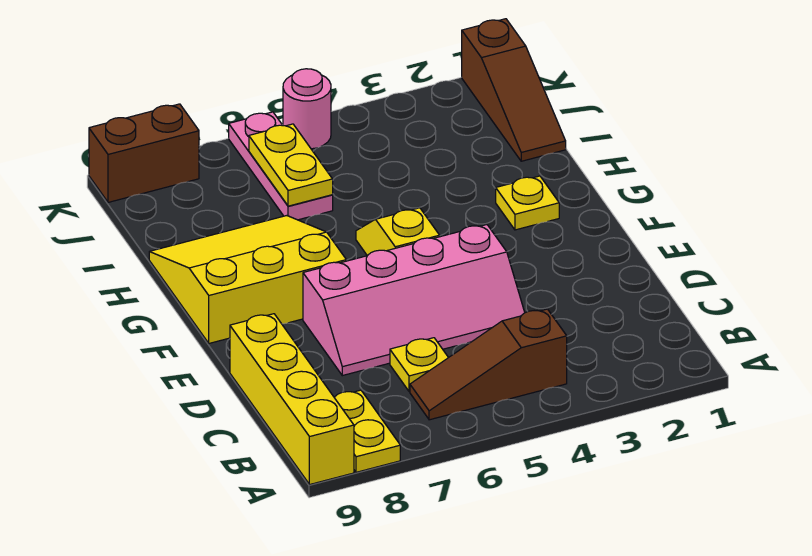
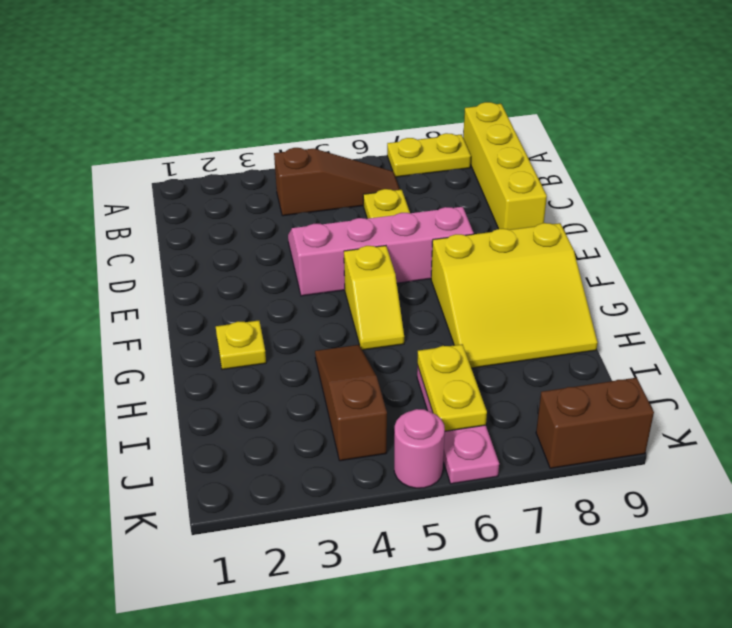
yellow plate A8:B8 level 1 -> yellow plate A7:A8 level 1
brown slope I1:K1 level 1 top K -> brown slope H4:J4 level 1 top J

